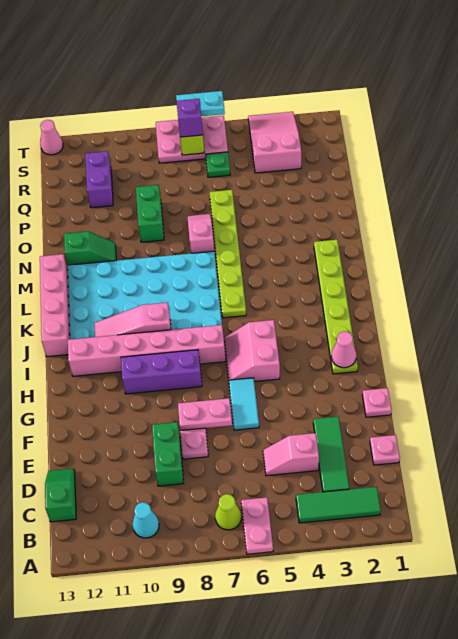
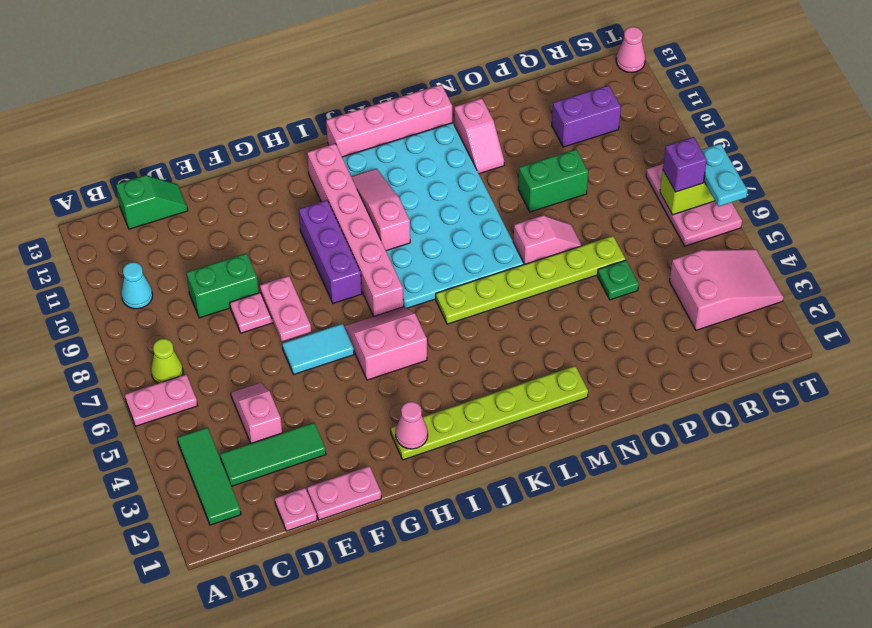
pink plate F1 level 1 -> pink plate E1:F1 level 1
green slope N11:N12 level 1 top 12 -> pink slope N11:N12 level 1 top 12
green plate R6 level 1 -> green plate P5 level 1

